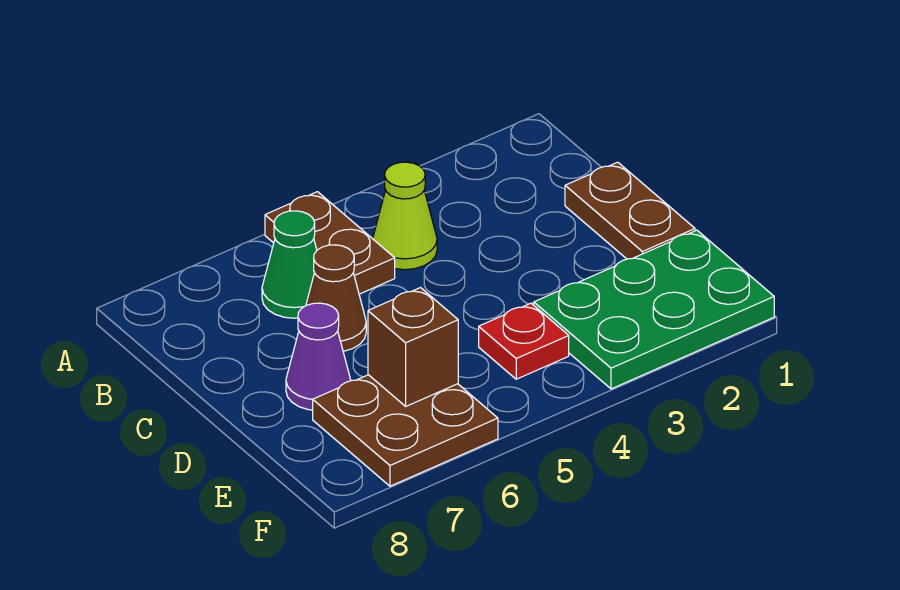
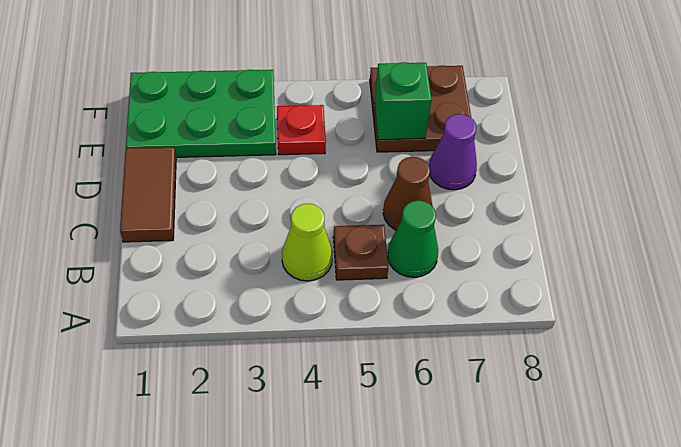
brown plate A5:B5 level 1 -> brown plate B5 level 1
brown plate C1:D1 level 1 -> brown tile C1:D1 level 1
brown brick E6 level 2 -> green brick E6 level 2

